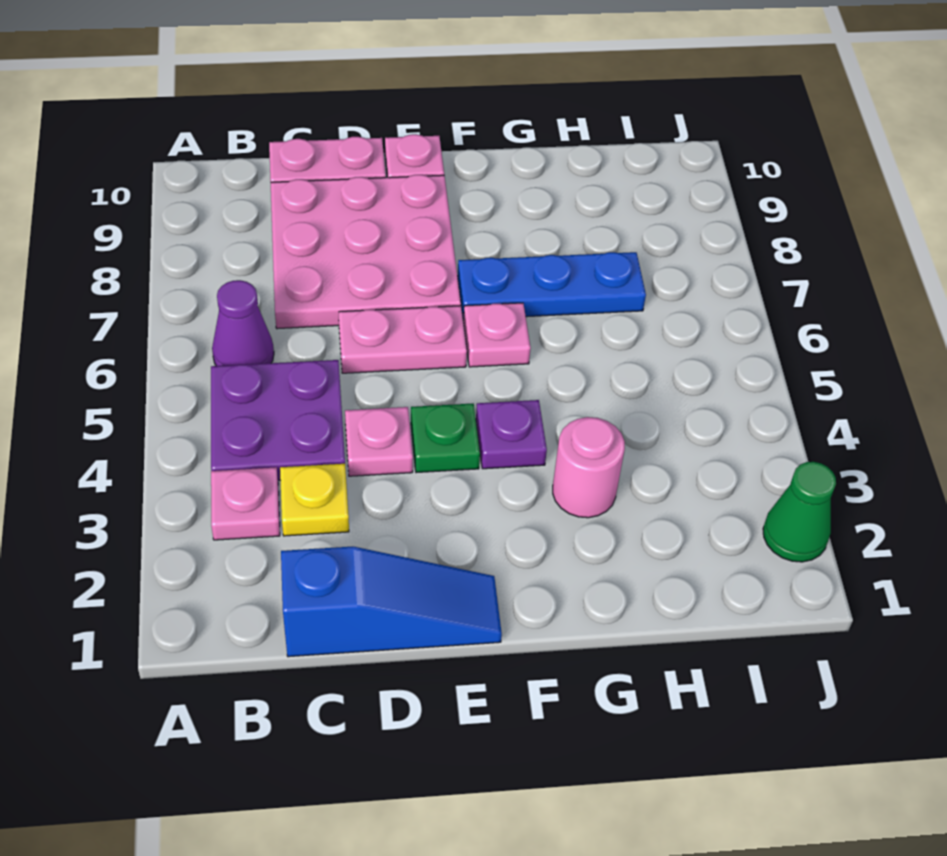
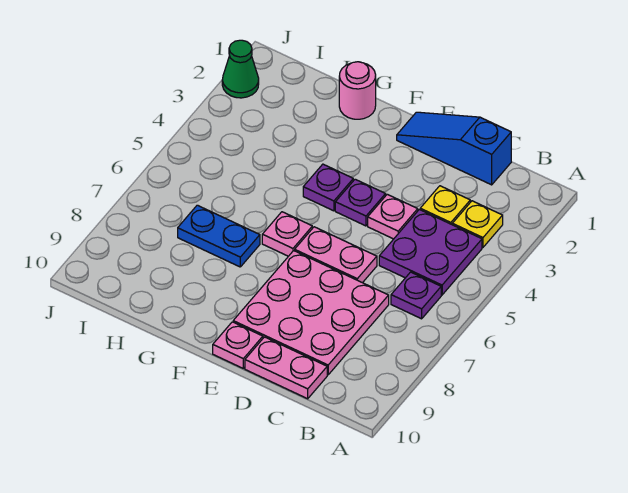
pink plate B3 level 1 -> yellow plate B3 level 1
purple cone B6 level 1 -> purple plate B6 level 1
green plate E4 level 1 -> purple plate E4 level 1
blue plate F7:H7 level 1 -> blue plate G7:H7 level 1
pink round brick G3 level 1 -> pink round brick G1 level 1

